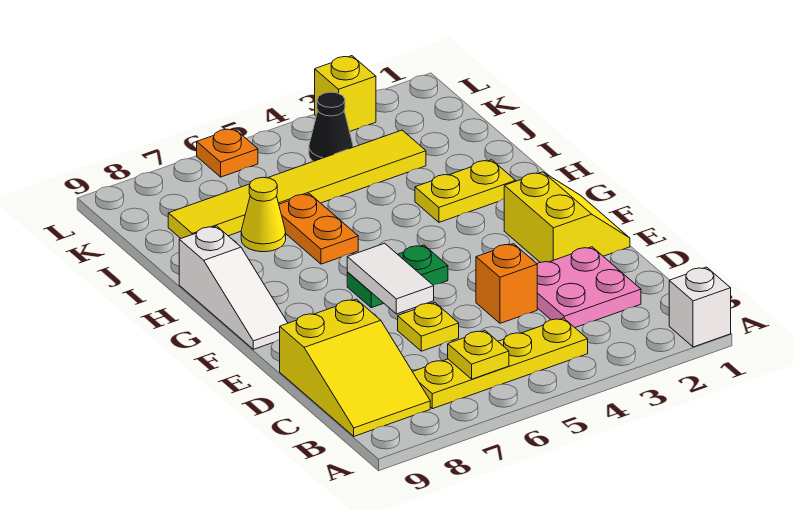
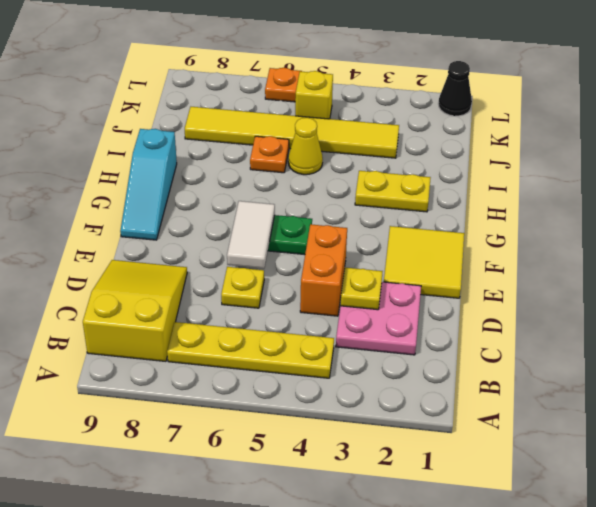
white brick A1 level 1 -> none
yellow plate B6 level 2 -> yellow plate D3 level 2
yellow slope B8:D9 level 1 top D -> yellow slope B8:D9 level 1 top B
orange brick D4 level 1 -> orange brick D4:E4 level 1
yellow slope E1:F2 level 1 top 2 -> yellow tile E1:F2 level 1
white slope F9:H9 level 1 top H -> cyan slope F9:H9 level 1 top H
orange plate H6:I6 level 1 -> orange plate I6 level 1
yellow cone I7 level 1 -> yellow cone I5 level 1
black cone K4 level 1 -> black cone L1 level 1
yellow brick L3 level 1 -> yellow brick K5 level 1

